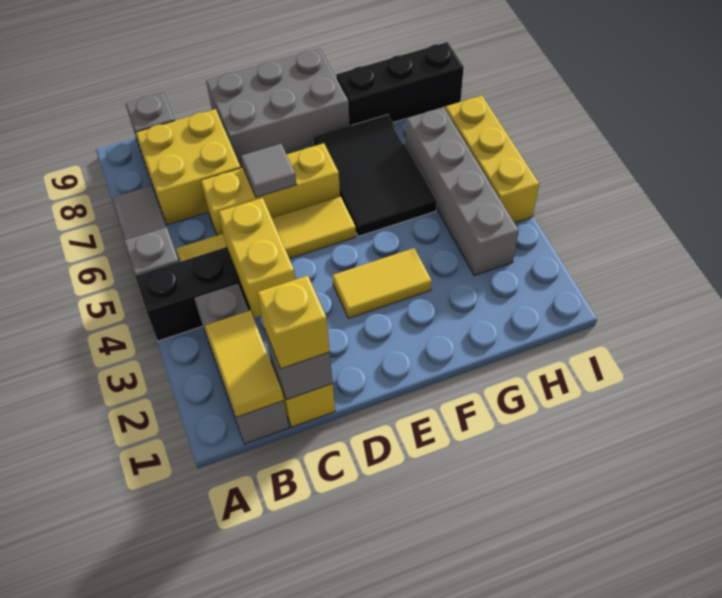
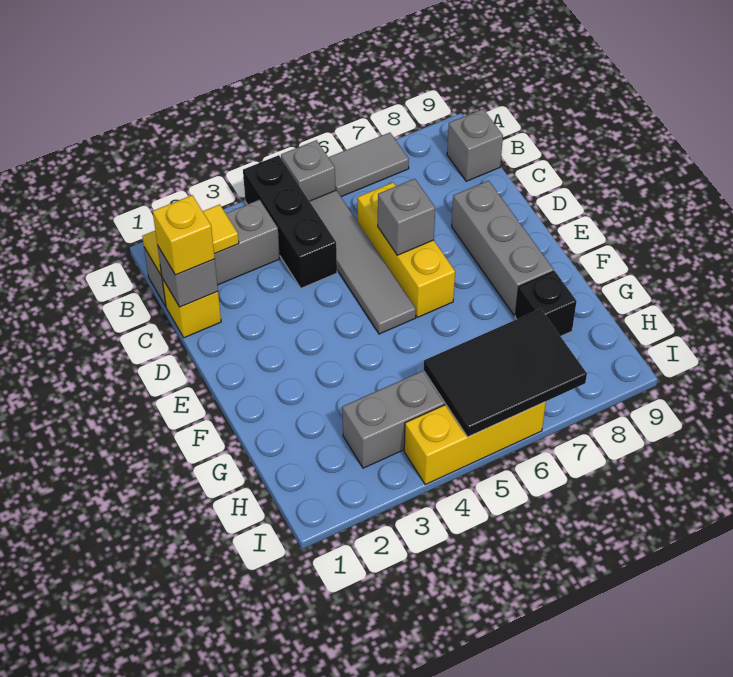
yellow tile B5:E5 level 1 -> grey tile B5:E5 level 1
yellow brick B7:C8 level 1 -> none
yellow brick C3:C4 level 2 -> none
grey tile D6 level 2 -> grey brick D6 level 2
grey brick D8:F9 level 1 -> grey brick D8:F8 level 1
yellow tile E3:F3 level 1 -> none
black tile F5:G7 level 1 -> black tile H5:I7 level 2
black brick G8:I8 level 1 -> black brick G8 level 1

